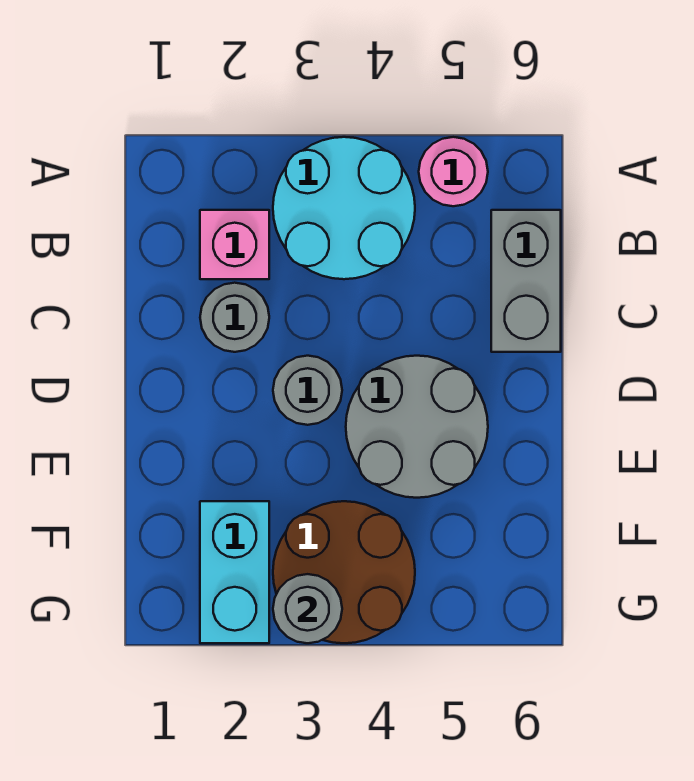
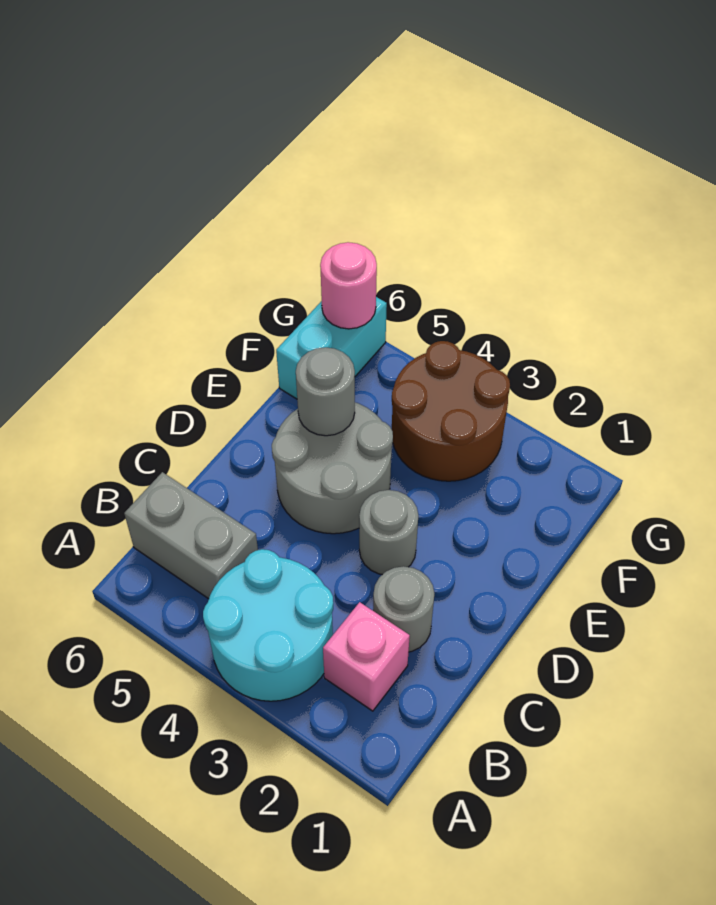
pink round brick A5 level 1 -> pink round brick G6 level 2
grey brick B6:C6 level 1 -> grey brick B5:B6 level 1
cyan brick F2:G2 level 1 -> cyan brick F6:G6 level 1
grey round brick G3 level 2 -> grey round brick E5 level 2

